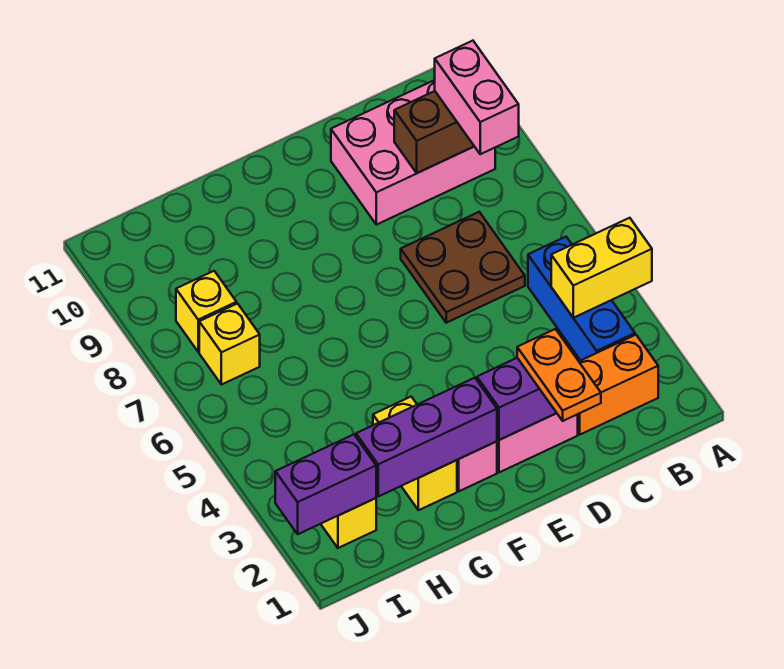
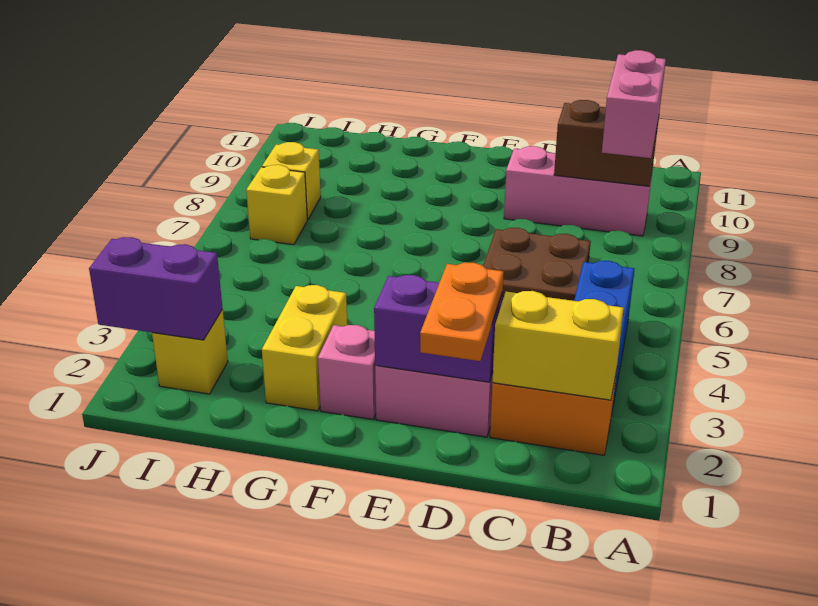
yellow brick A4:B4 level 2 -> yellow brick B2:C2 level 2
pink brick B9:D10 level 1 -> pink brick B9:D9 level 1
purple brick F2:H2 level 2 -> none

